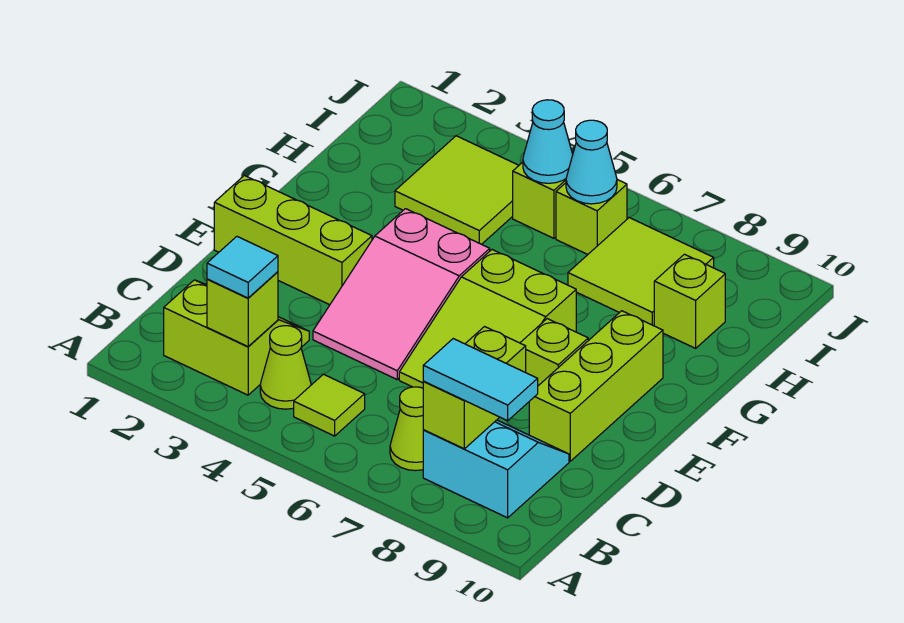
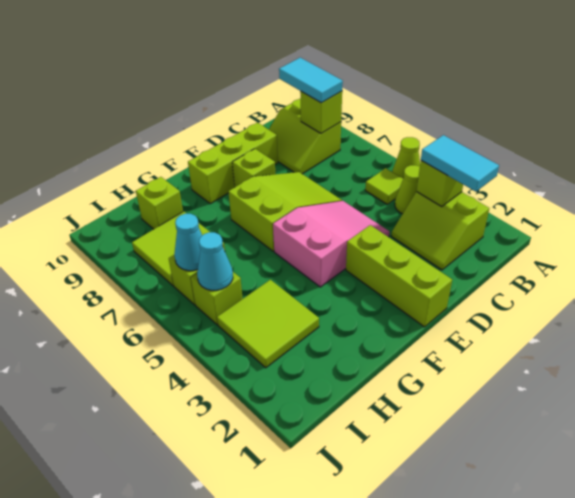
cyan tile B3 level 3 -> cyan tile B2:B3 level 3
lime cone B7 level 1 -> lime cone A5 level 1
cyan slope B8:C9 level 1 top B -> lime slope B8:C9 level 1 top B
lime brick B8:C8 level 2 -> lime brick B8 level 2

